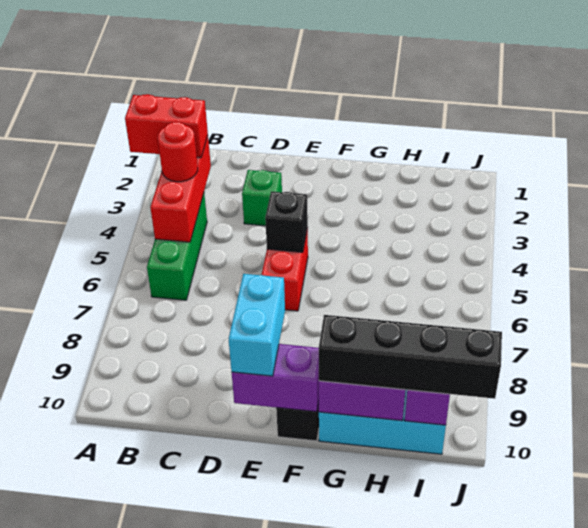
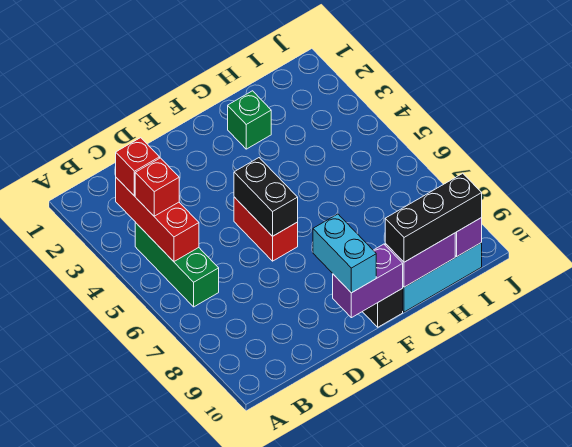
red brick A3:B3 level 3 -> red brick B3 level 3
red round brick B4 level 3 -> red brick B4 level 3
green brick D3 level 1 -> green brick G2 level 1
black brick E5 level 2 -> black brick E5:E6 level 2
black brick G10:J10 level 3 -> black brick G10:I10 level 3

